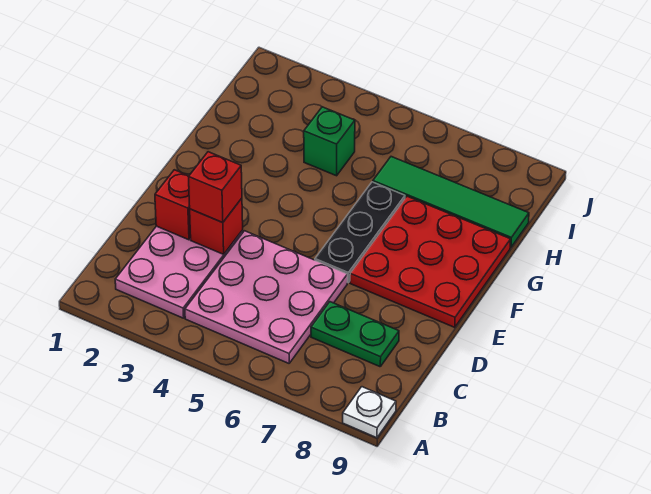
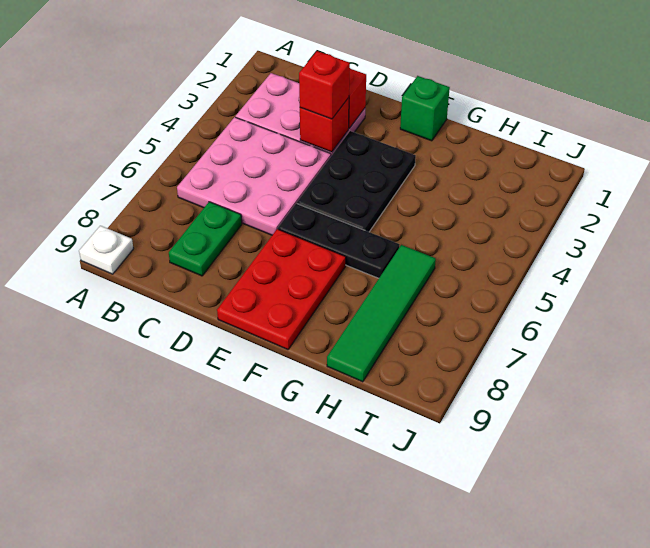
none -> black plate E3:F5 level 1
red plate E7:G9 level 1 -> red plate E7:F9 level 1
green brick H4 level 1 -> green brick F1 level 1

